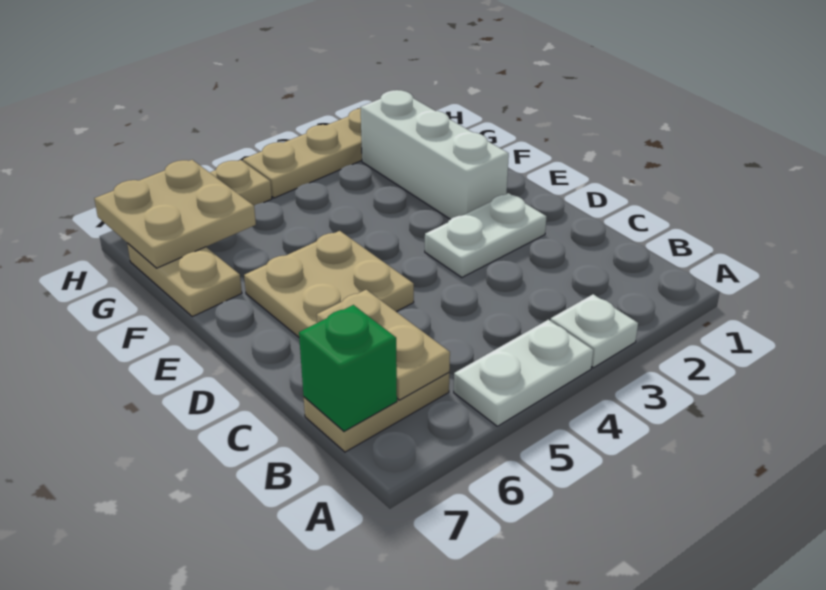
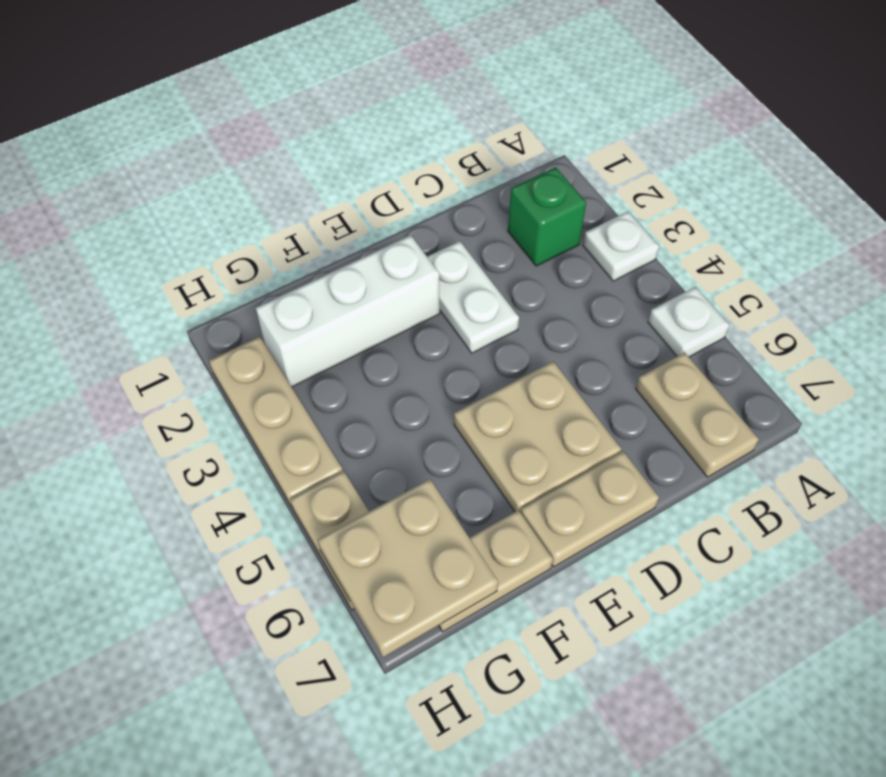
white plate A4:A5 level 1 -> white plate A5 level 1
tan plate B6:C6 level 2 -> tan plate D7:E7 level 1
green brick B7 level 2 -> green brick B2 level 1

